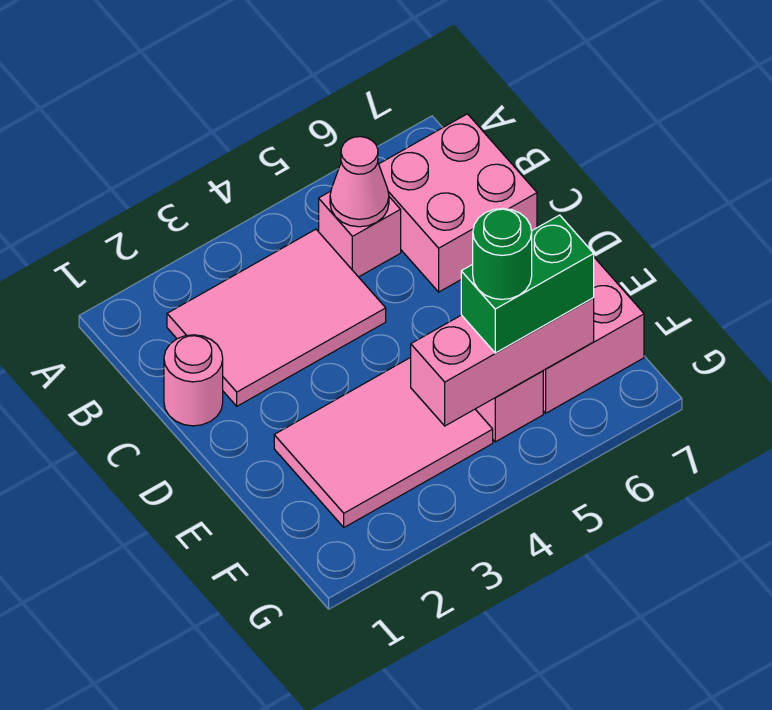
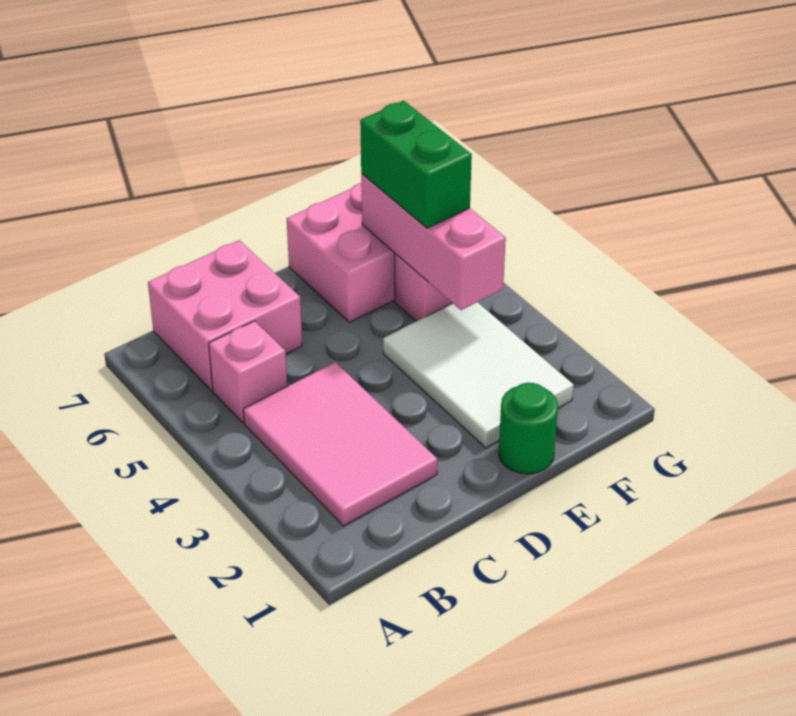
pink cone B5 level 2 -> none
pink round brick C1 level 1 -> none
pink tile E2:F4 level 1 -> white tile E2:F4 level 1
green round brick F5 level 4 -> green round brick E1 level 1

